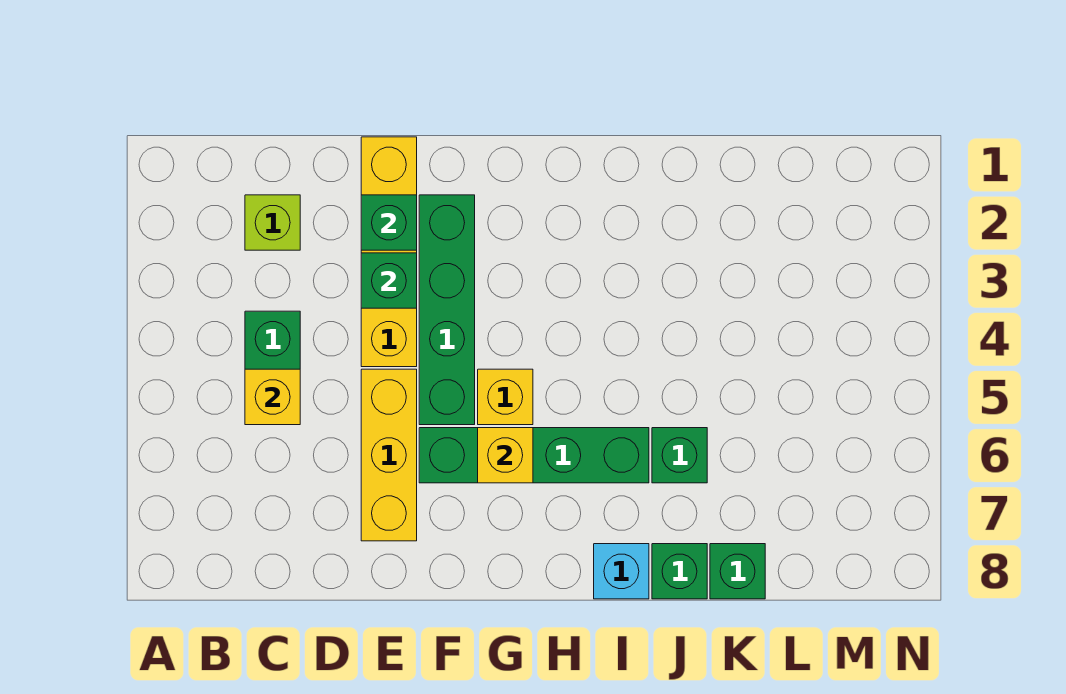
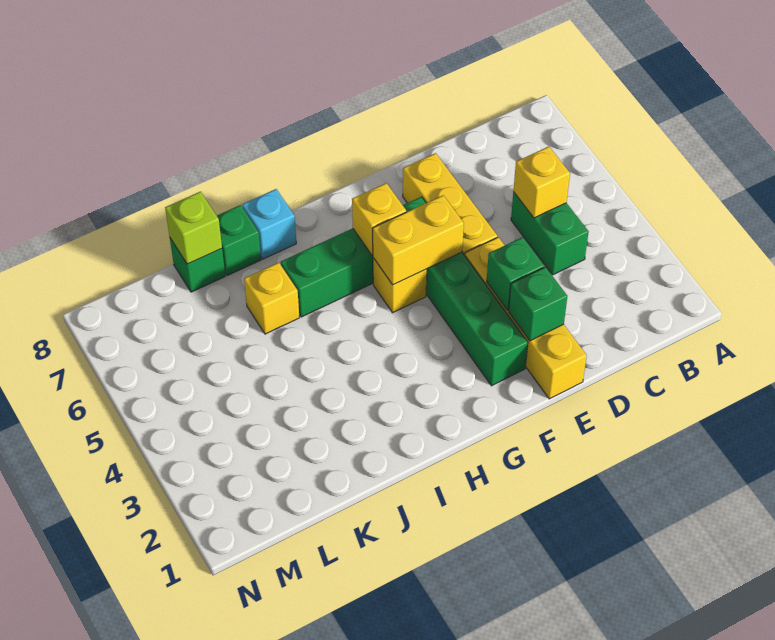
lime brick C2 level 1 -> lime brick K8 level 2
none -> yellow brick F5:G5 level 2
green brick J6 level 1 -> yellow brick J6 level 1

